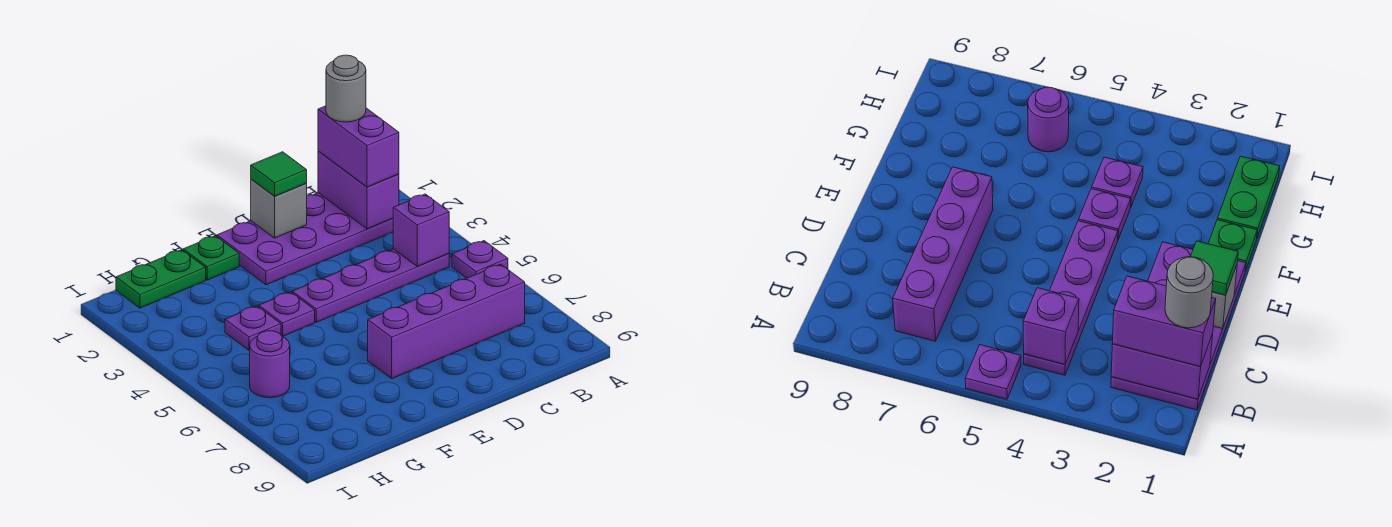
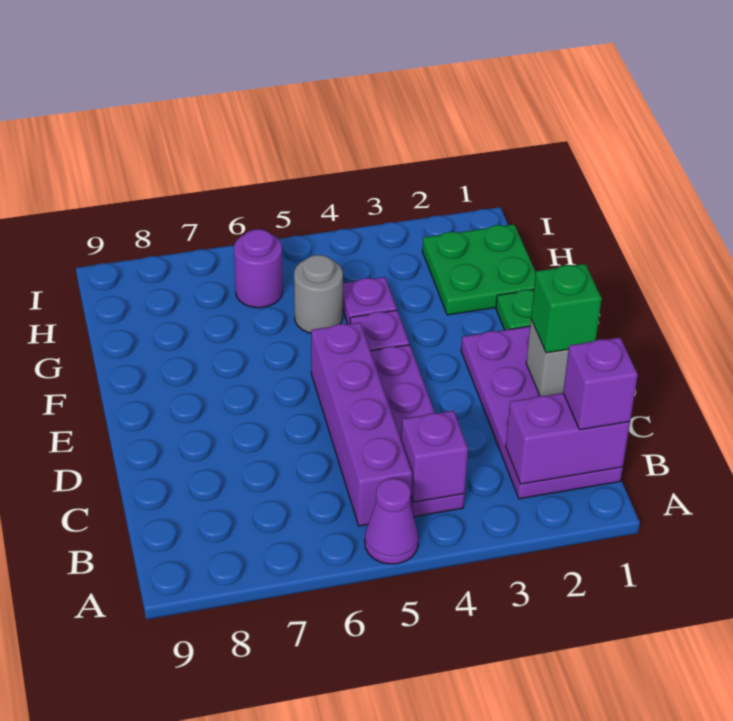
purple plate A5 level 1 -> purple cone A5 level 1
purple brick B1:B2 level 3 -> purple brick B1 level 3
grey round brick B1 level 4 -> grey round brick G5 level 1
purple brick B7:E7 level 1 -> purple brick B5:E5 level 1
green tile D1 level 3 -> green brick D1 level 3
green plate G1:H1 level 1 -> green plate G1:H2 level 1

